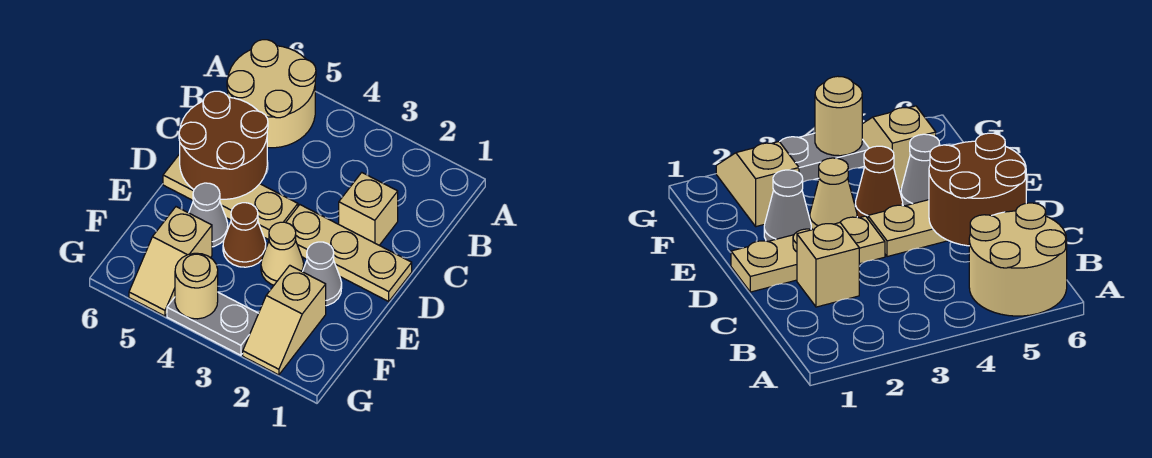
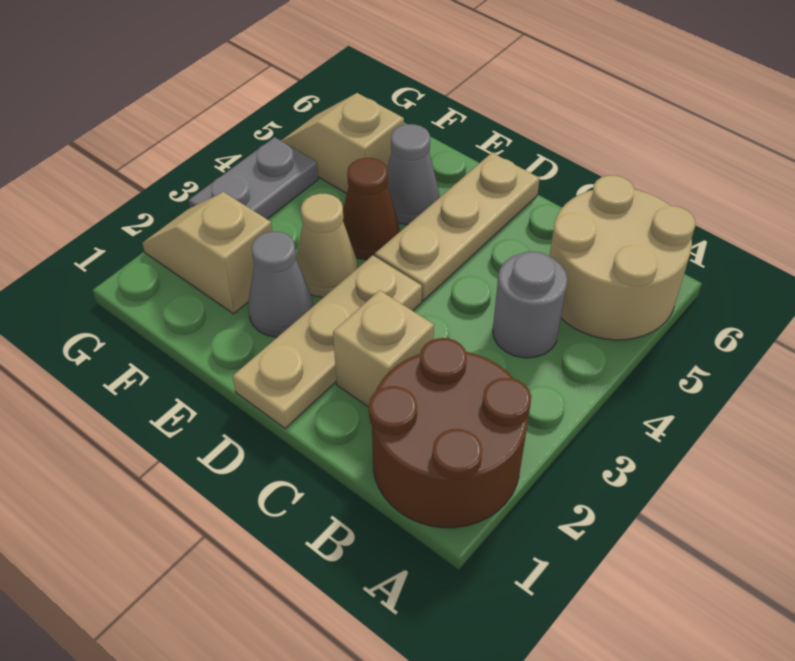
none -> grey round brick B4 level 1
brown round brick C5:D6 level 2 -> brown round brick A1:B2 level 1
tan round brick G4 level 2 -> none

